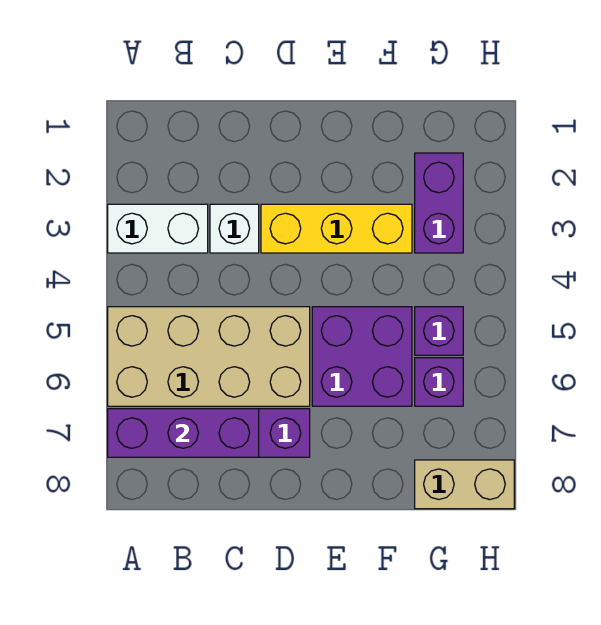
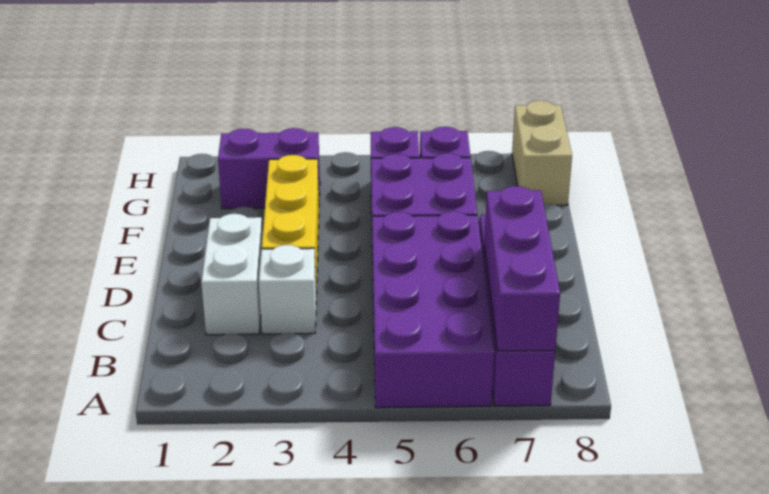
white brick A3:B3 level 1 -> white brick C2:D2 level 1
tan brick A5:D6 level 1 -> purple brick A5:D6 level 1

